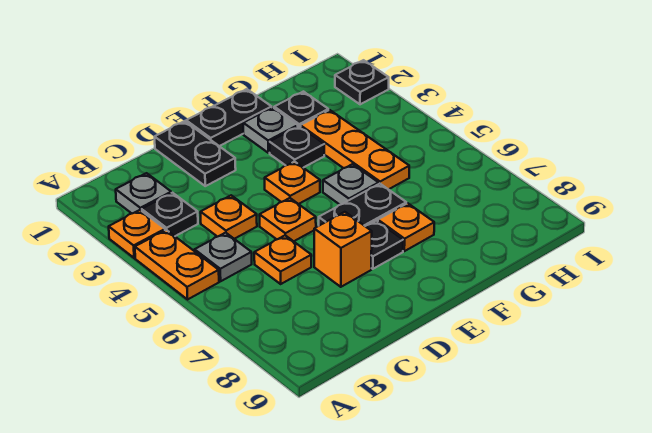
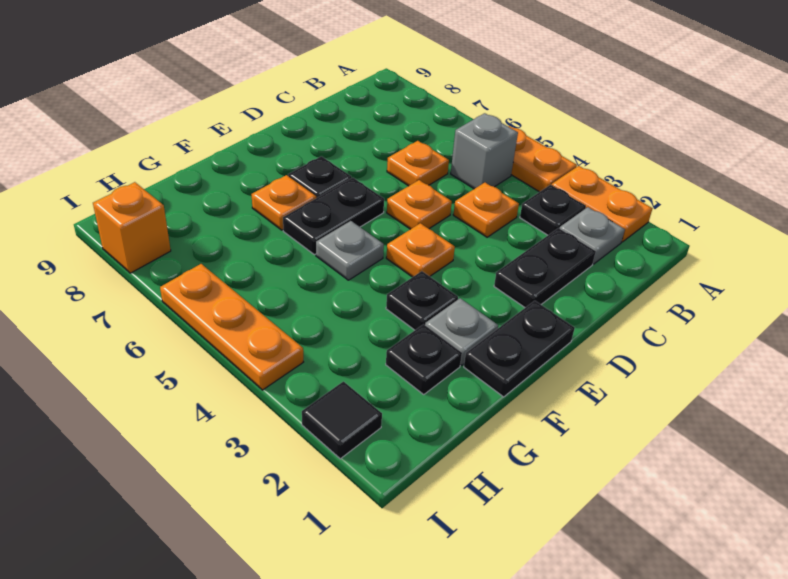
orange plate A3 level 1 -> orange plate A2:A3 level 1
grey plate B5 level 1 -> grey brick B5 level 1
black plate D1:D2 level 1 -> black plate C2:D2 level 1
orange brick D7 level 1 -> orange brick I8 level 1
orange plate G3:G5 level 1 -> orange plate I4:I6 level 1
black plate I2 level 1 -> black tile I2 level 1

